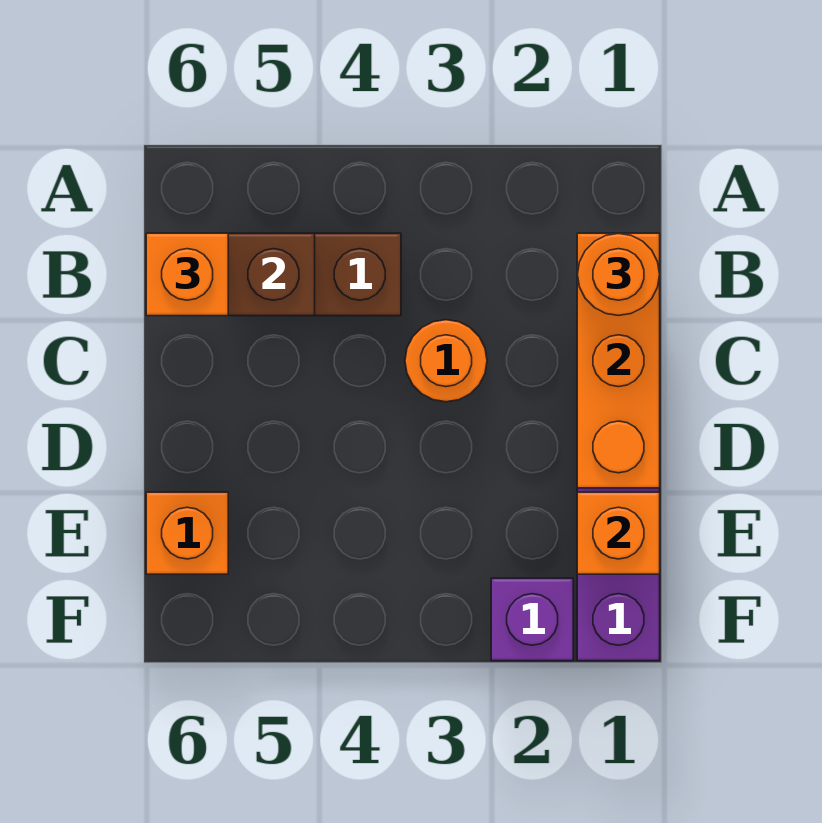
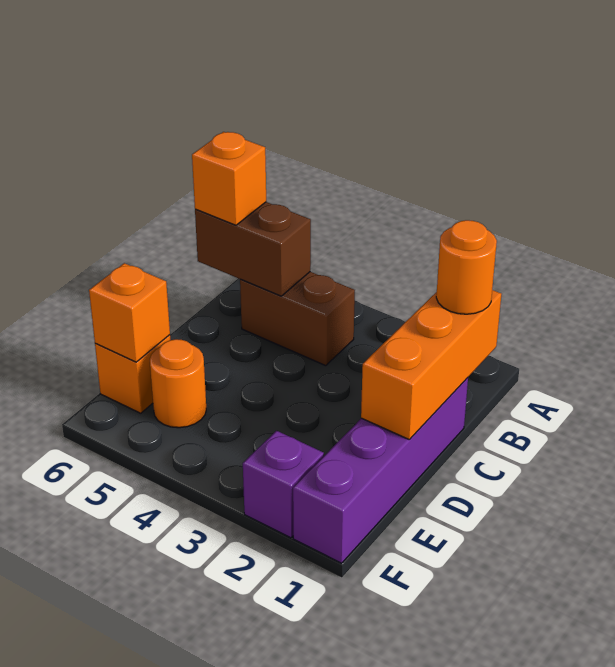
orange round brick C3 level 1 -> orange round brick E5 level 1
orange brick E1 level 2 -> orange brick E6 level 2

